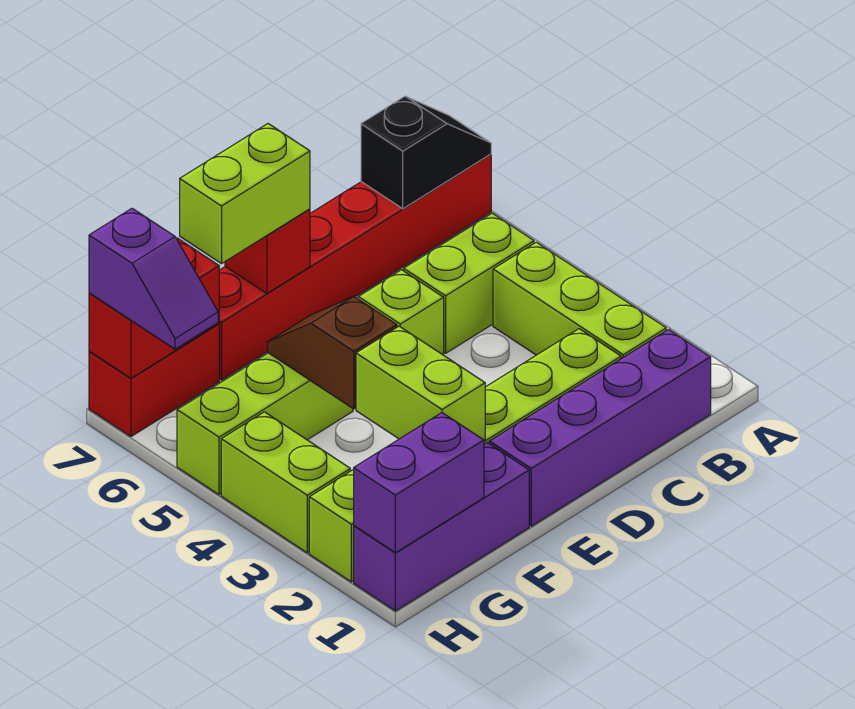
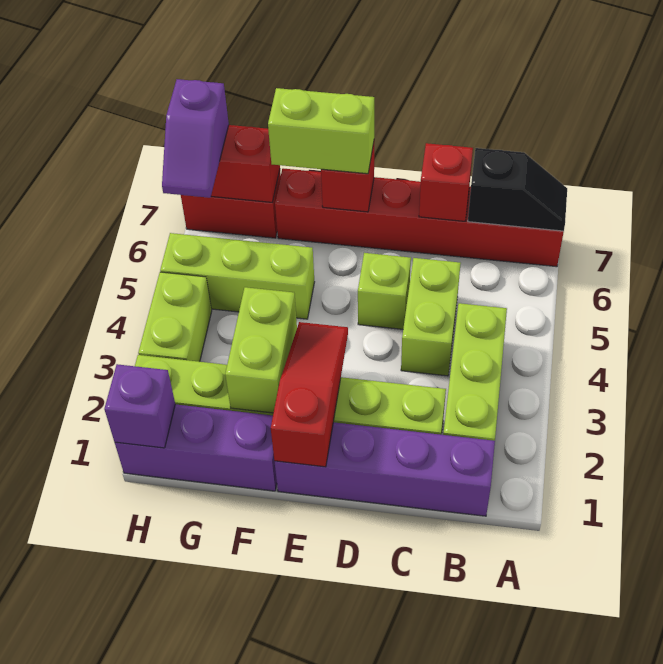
lime brick B5:C5 level 1 -> lime brick C4:C5 level 1
none -> red brick C7 level 2
none -> red slope E1:E3 level 2 top 1
brown slope F4:F5 level 2 top 4 -> none
purple brick G1:H1 level 2 -> purple brick H1 level 2

